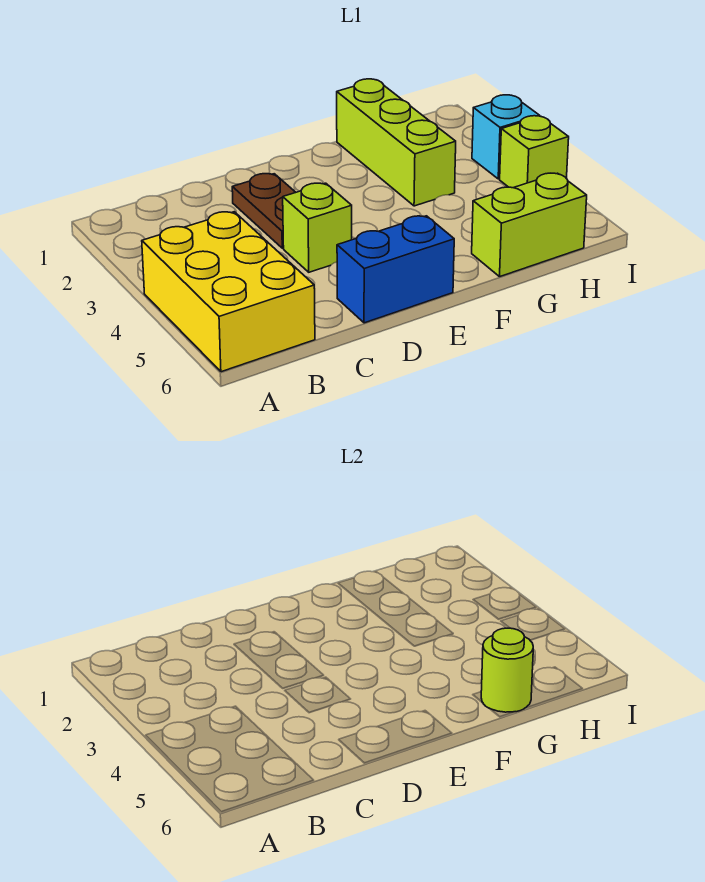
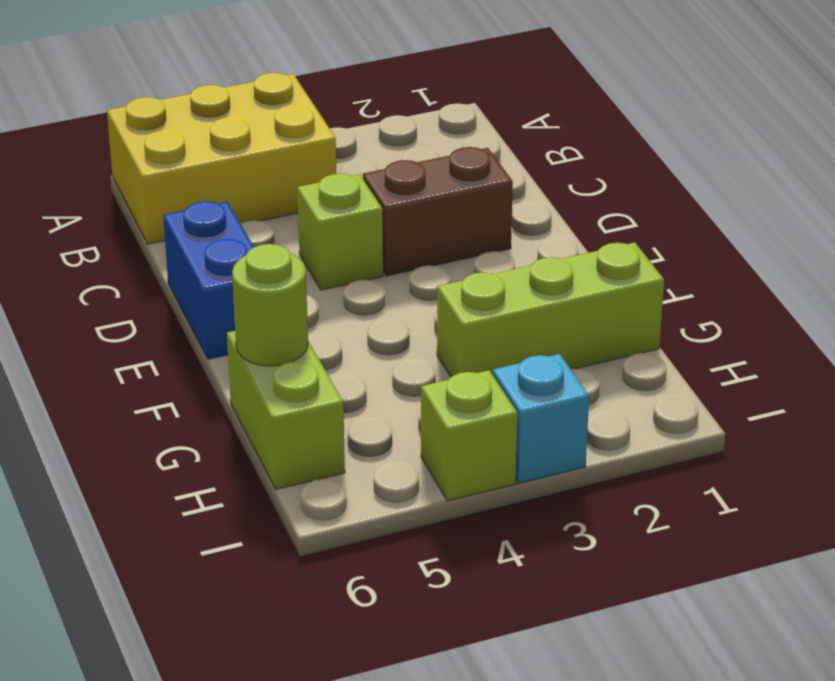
brown plate D2:D3 level 1 -> brown brick D2:D3 level 1

